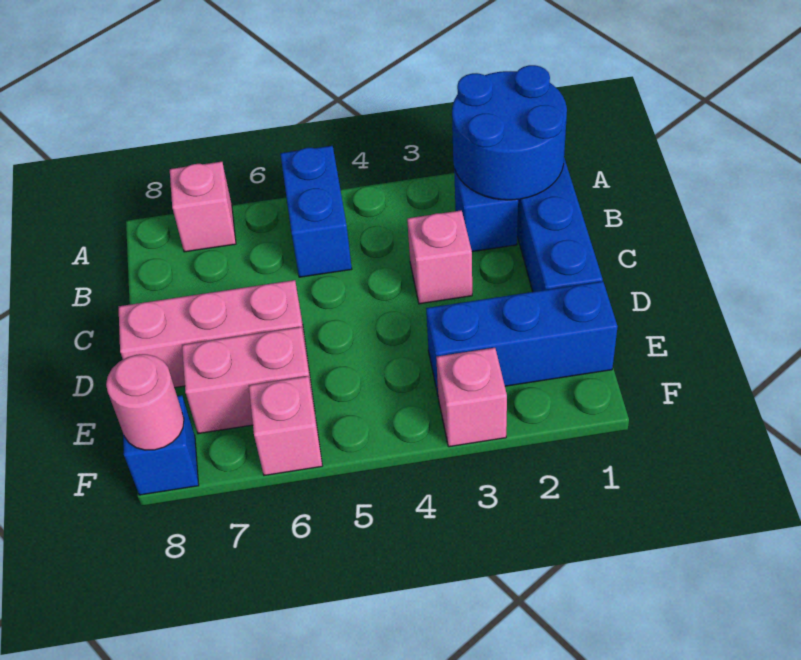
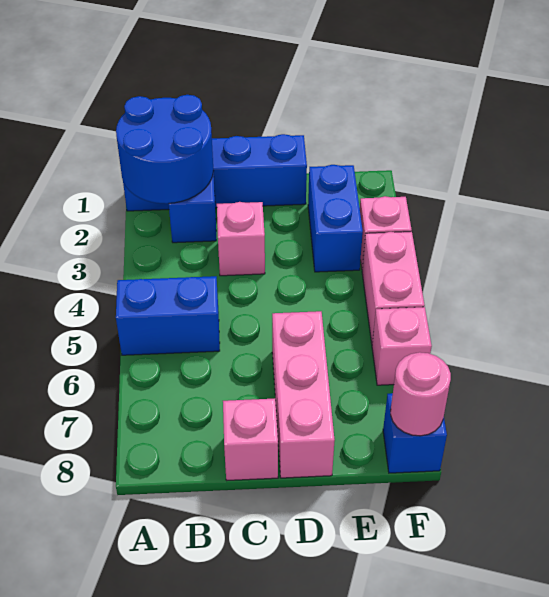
pink brick A7 level 1 -> pink brick C8 level 1
blue brick E1:E3 level 1 -> blue brick E2:E3 level 1
pink brick E6:E7 level 1 -> pink brick F4:F5 level 1

